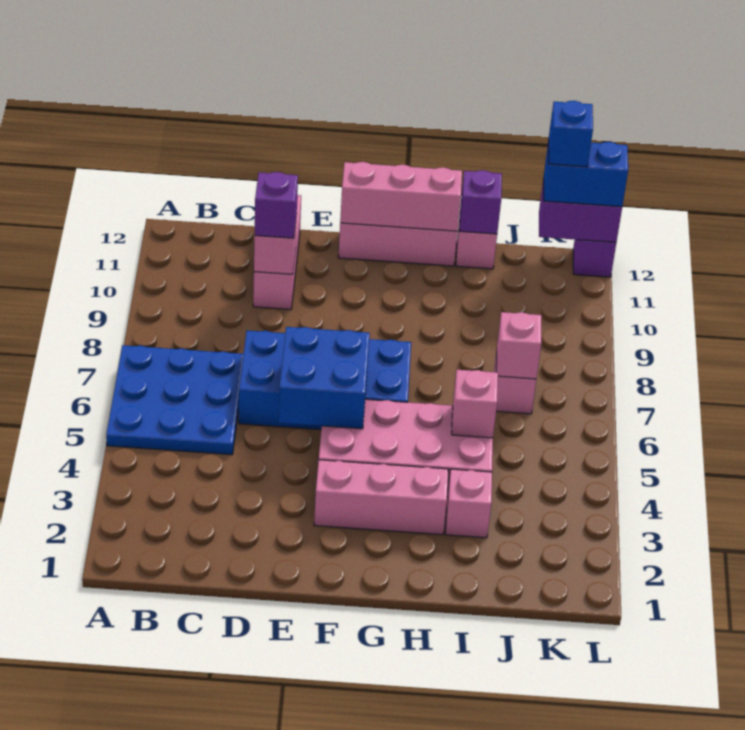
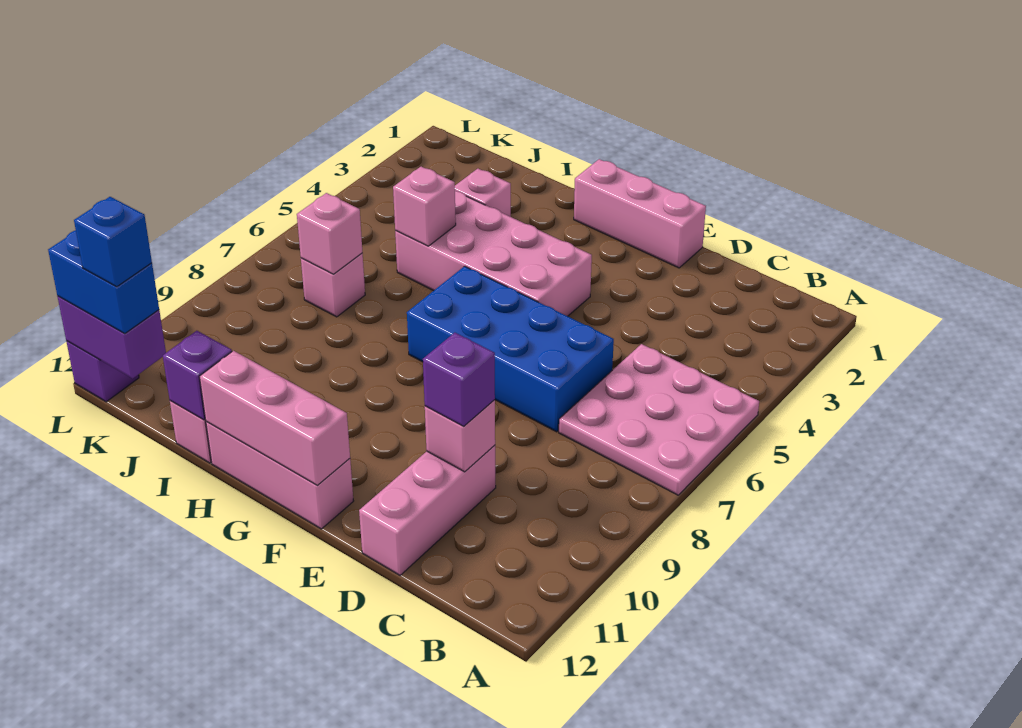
blue plate A5:C7 level 1 -> pink plate A5:C7 level 1
blue brick E5:F6 level 2 -> none
pink brick F3:H3 level 1 -> pink brick E1:G1 level 1

